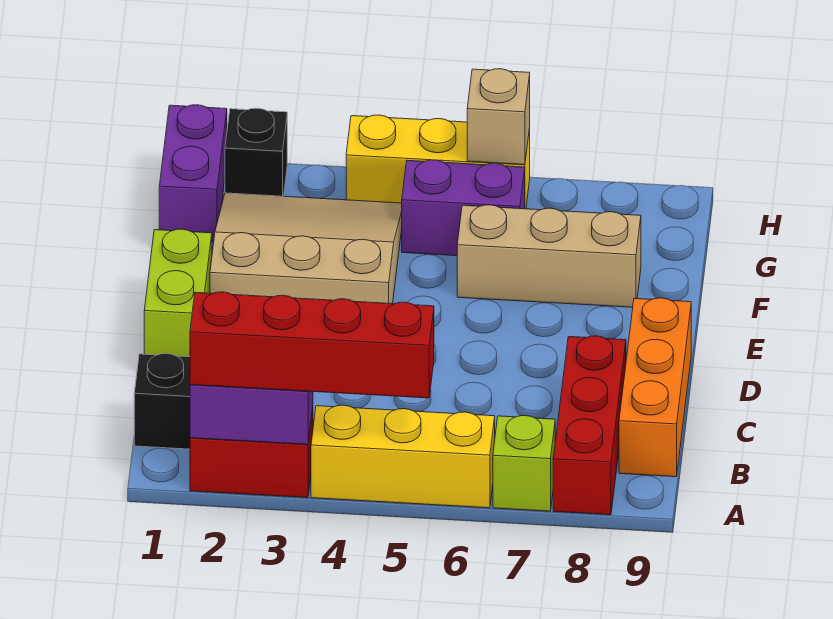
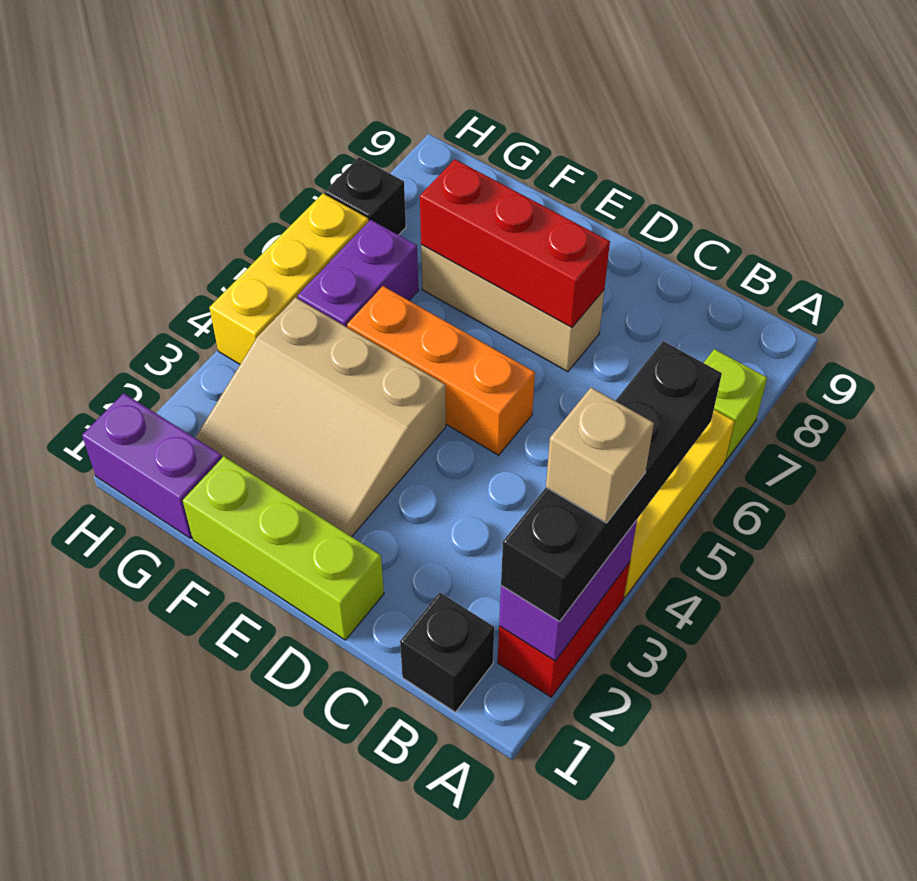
red brick A2:A5 level 3 -> black brick A2:A5 level 3
red brick A8:C8 level 1 -> red brick D7:F7 level 2
orange brick B9:D9 level 1 -> orange brick D5:F5 level 1
lime brick D1:E1 level 1 -> lime brick D1:F1 level 1
tan slope E2:G4 level 1 top E -> tan slope E2:G4 level 1 top 4
tan brick F6:F8 level 1 -> tan brick D7:F7 level 1
black brick H2 level 1 -> black brick H7 level 1
tan brick H6 level 2 -> tan brick A3 level 4

